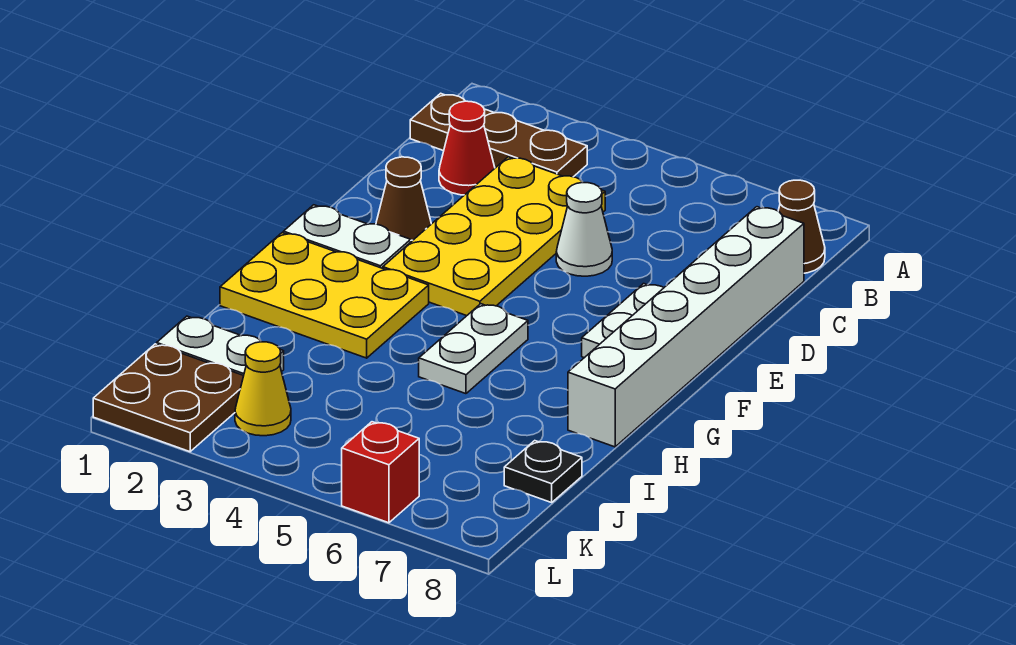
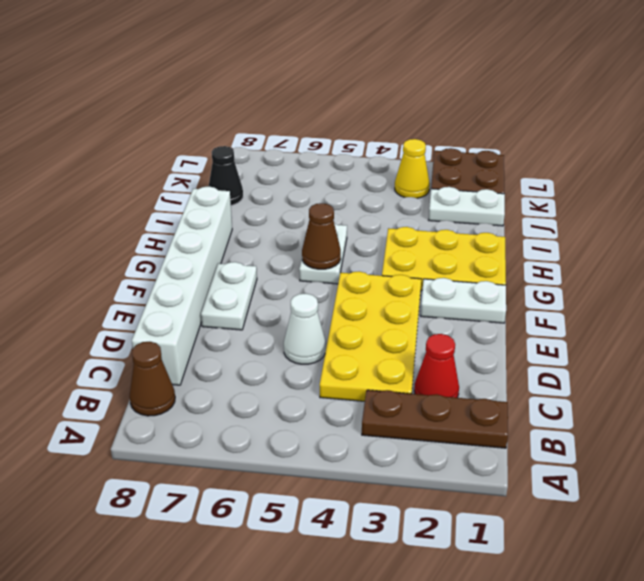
brown cone E2 level 1 -> brown cone G5 level 2
black plate J8 level 1 -> black cone J8 level 1
red brick L6 level 1 -> none

